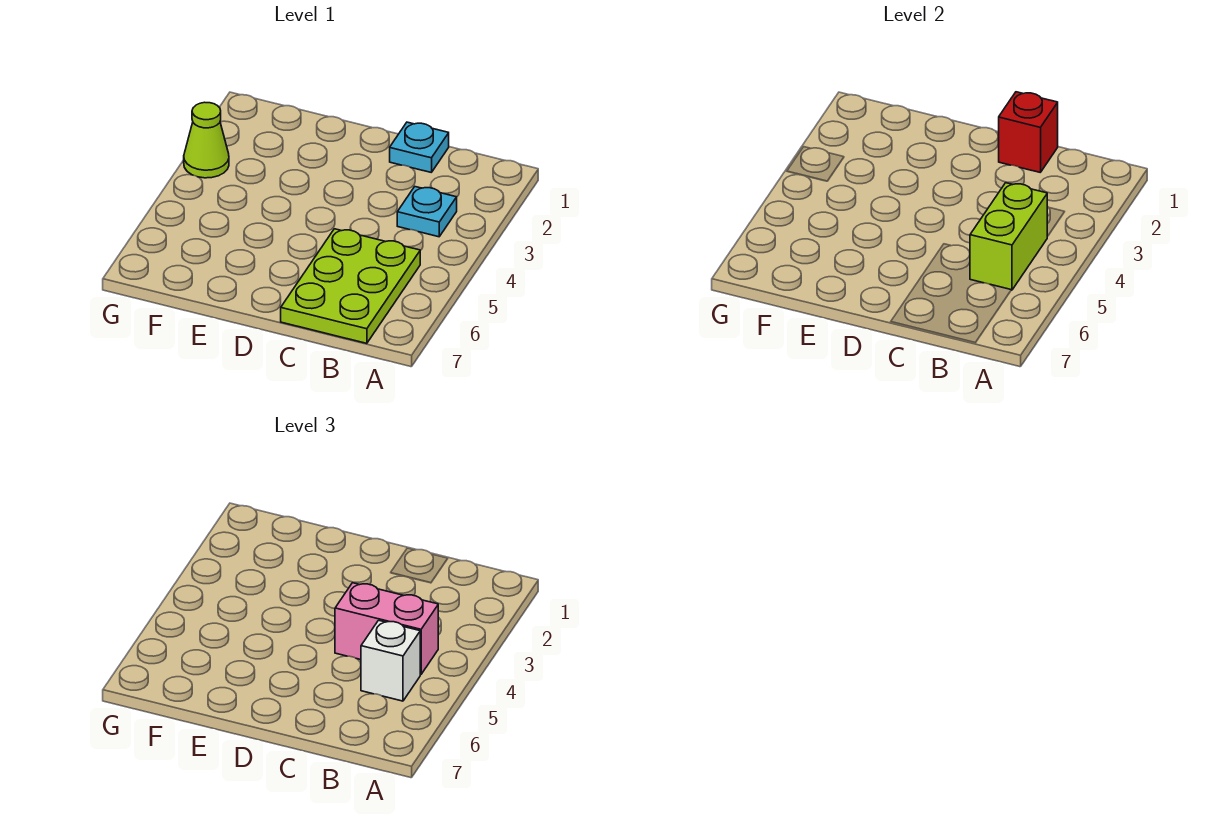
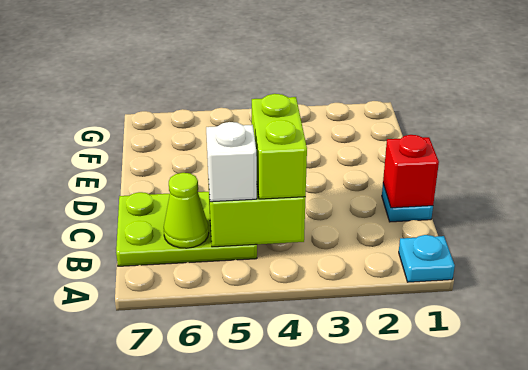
cyan plate B3 level 1 -> cyan plate A1 level 1
pink brick B4:C4 level 3 -> lime brick B4:C4 level 3
lime cone G3 level 1 -> lime cone B6 level 2

